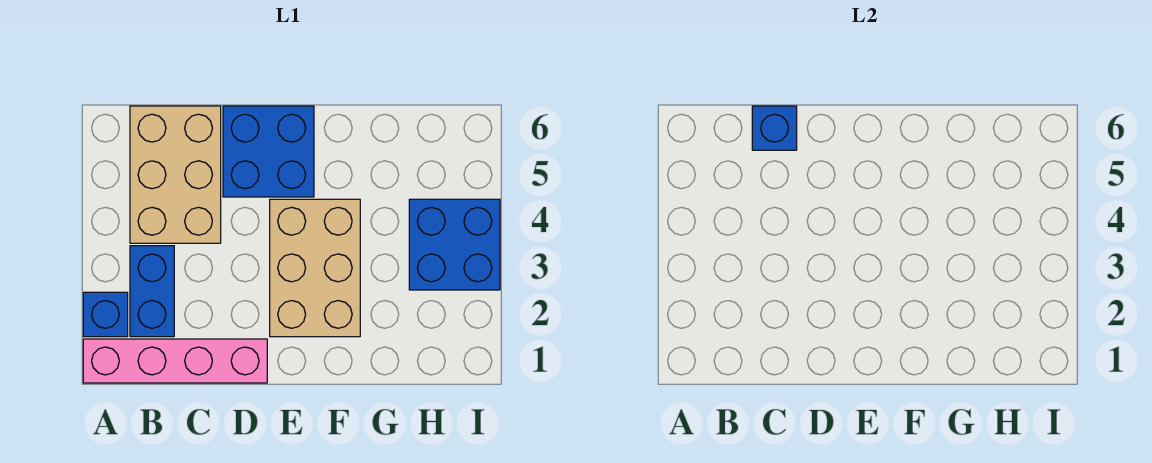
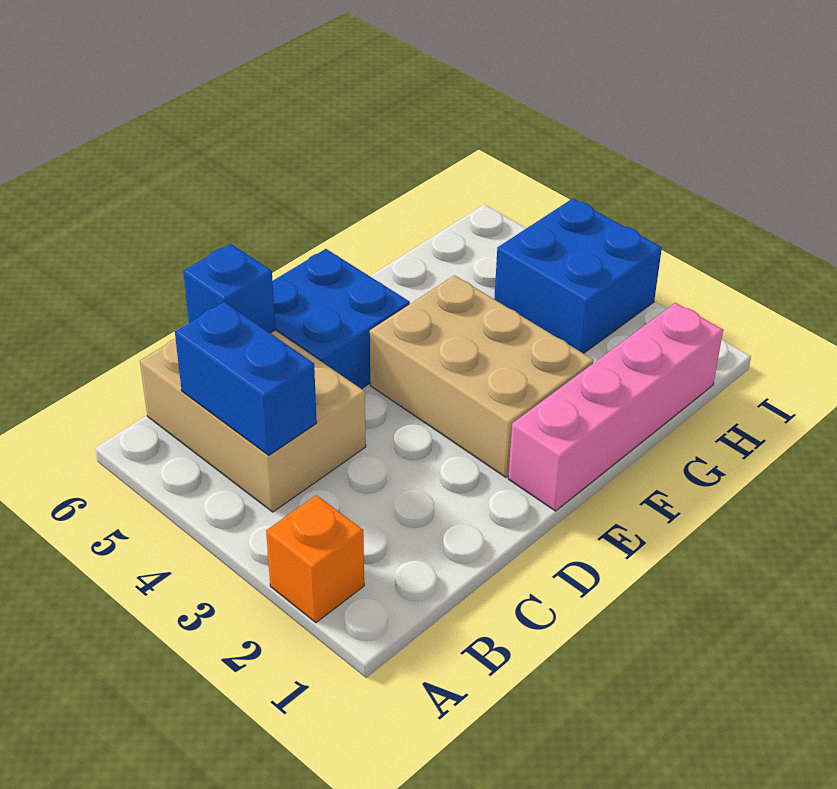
pink brick A1:D1 level 1 -> pink brick E1:H1 level 1
blue brick A2 level 1 -> orange brick A2 level 1
blue brick B2:B3 level 1 -> blue brick B4:B5 level 2

